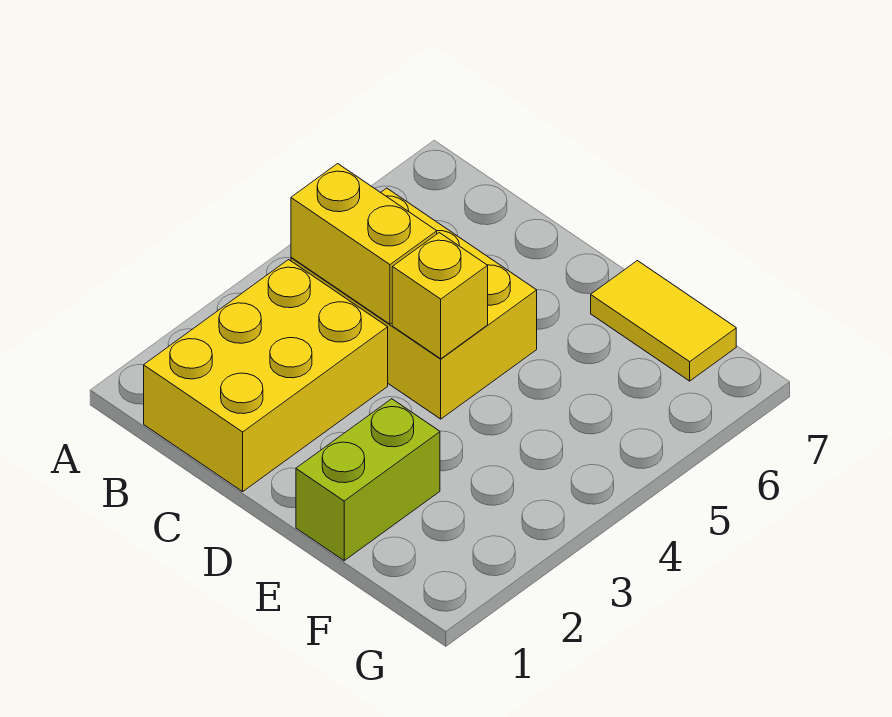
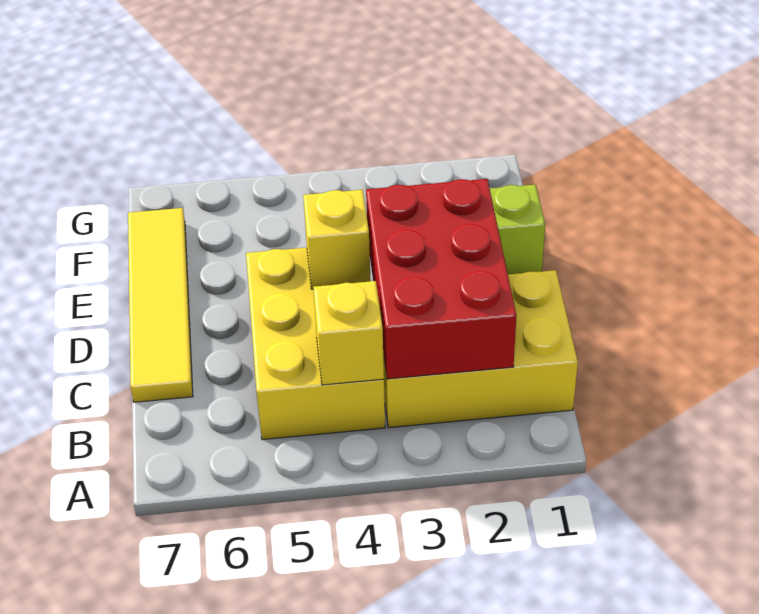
none -> red brick B2:D3 level 2
yellow brick B4:C4 level 2 -> yellow brick B4 level 2
yellow tile E7:F7 level 1 -> yellow tile C7:F7 level 1

